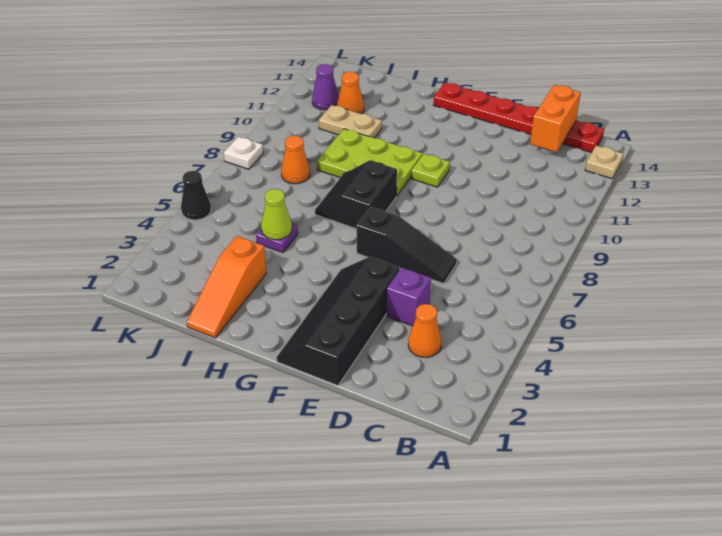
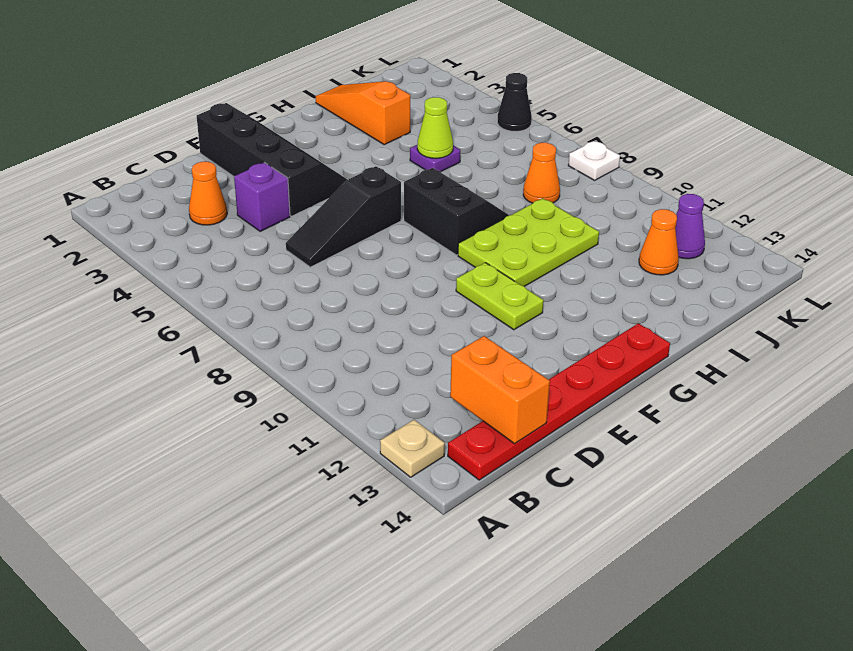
lime plate F10 level 1 -> lime plate F10:F11 level 1
tan plate I11:J11 level 1 -> none

